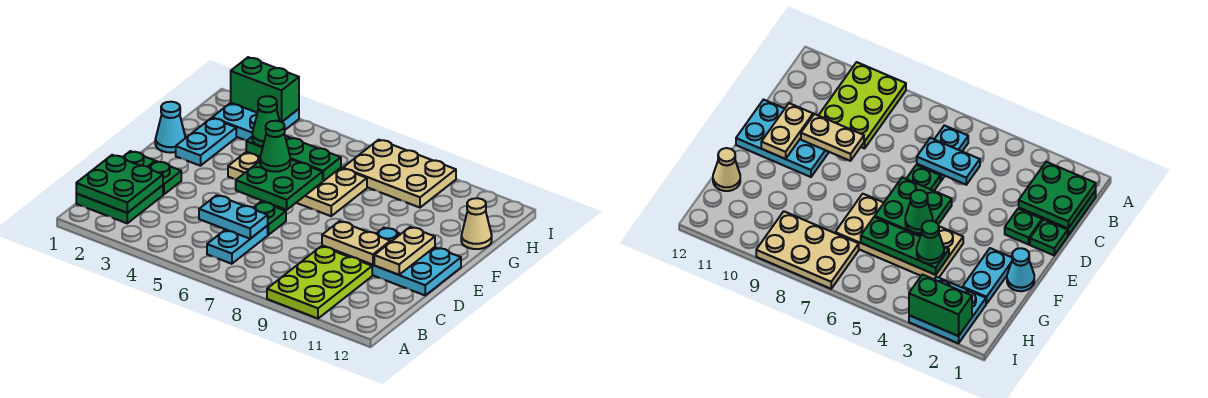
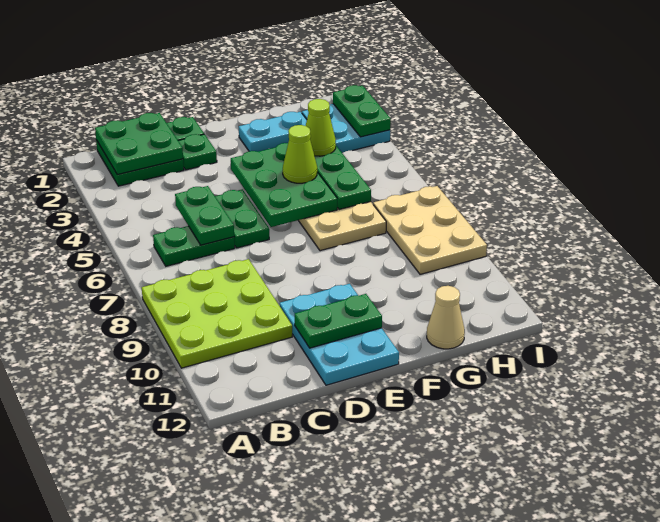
lime plate A9:C10 level 1 -> lime plate A8:C10 level 1
cyan plate B6:C6 level 1 -> green plate B6:C6 level 1
cyan plate C5:C6 level 2 -> green plate C5:C6 level 2
green plate D6 level 1 -> green plate D5:D6 level 1
tan plate D9:D10 level 2 -> none
tan plate D11:E11 level 2 -> green plate D11:E11 level 2
green plate E5:F6 level 2 -> green plate E4:F6 level 2
cyan cone F1 level 1 -> none
green cone F5 level 3 -> lime cone F5 level 3
green cone G4 level 3 -> lime cone G4 level 3
green brick I2:I3 level 2 -> green plate I2:I3 level 2

